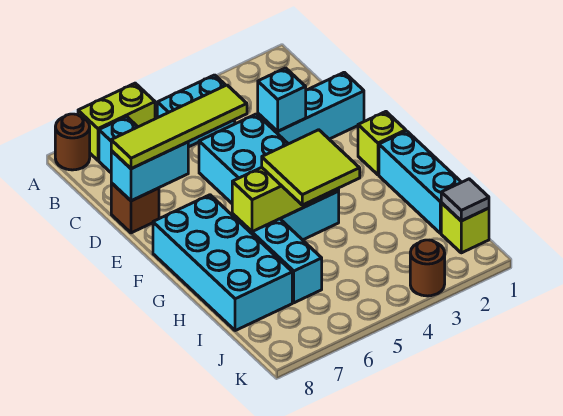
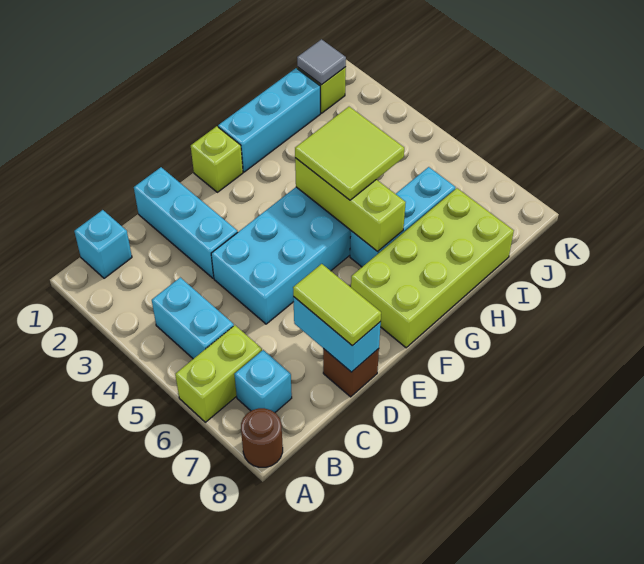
lime brick A6:A7 level 1 -> lime brick A6:B6 level 1
cyan brick D3 level 2 -> cyan brick B1 level 1
lime tile D5:D8 level 3 -> lime tile D7:D8 level 3
cyan brick F7:I8 level 1 -> lime brick F7:I8 level 1
brown round brick K3 level 1 -> none

